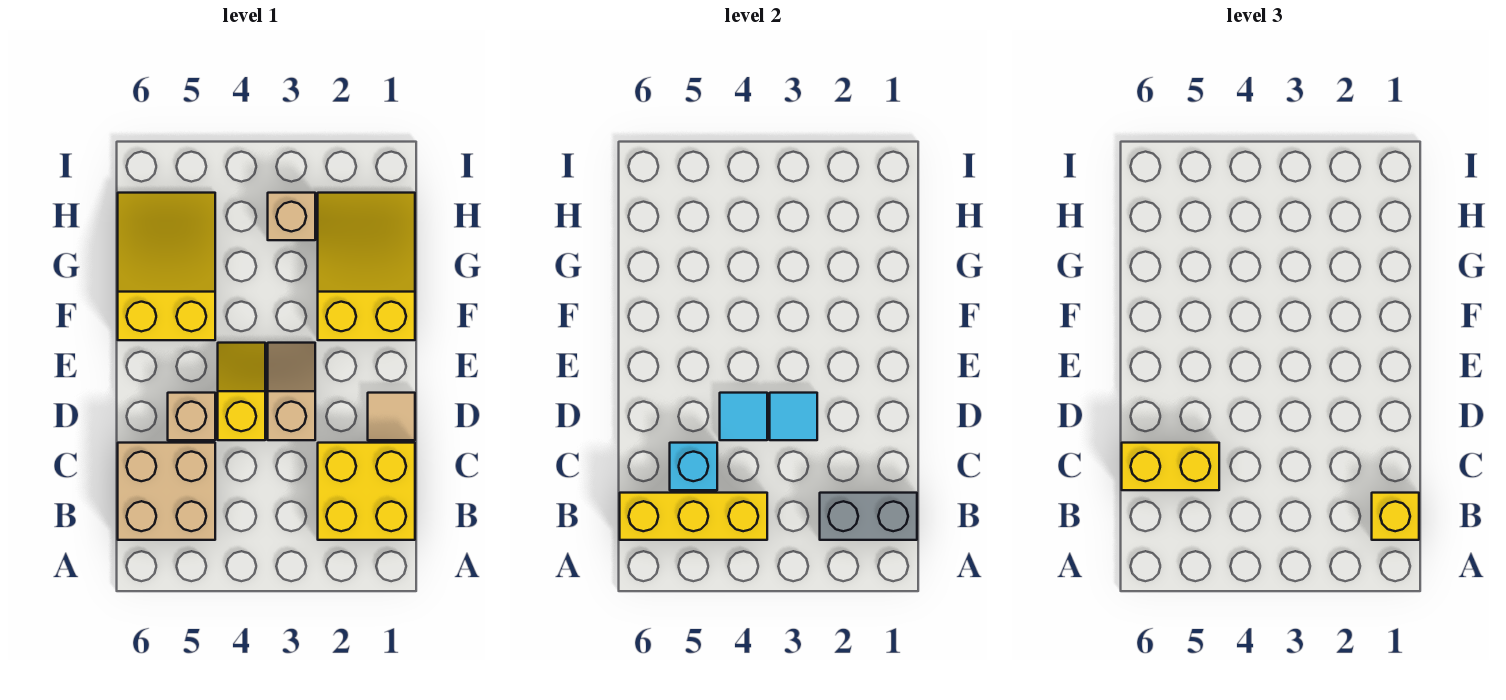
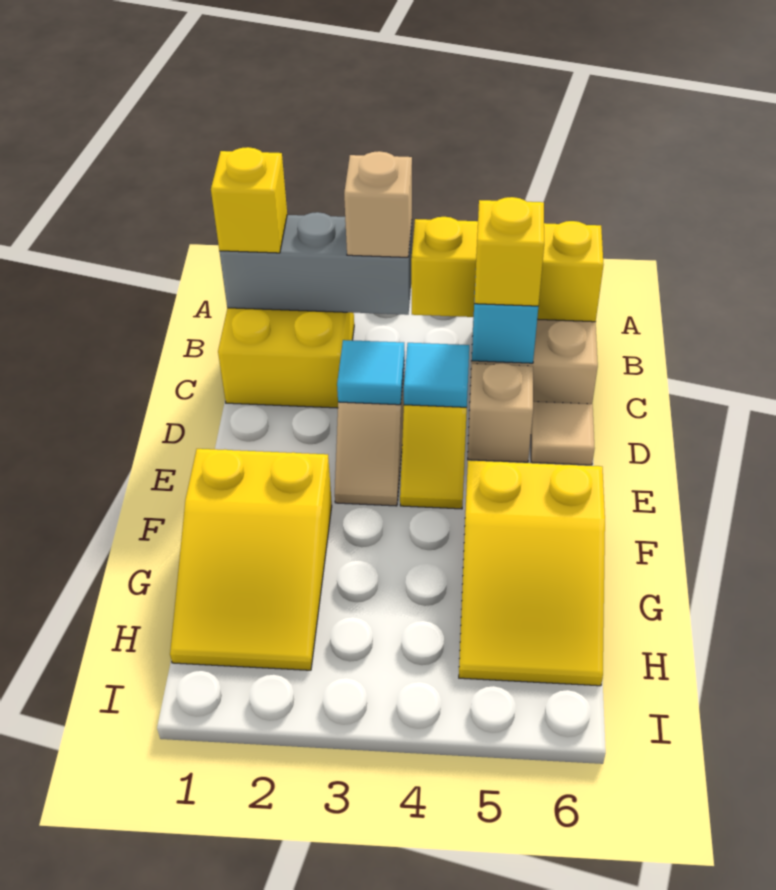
grey brick B1:B2 level 2 -> grey brick B1:B3 level 2
yellow brick C5:C6 level 3 -> yellow brick C5 level 3
tan tile D1 level 1 -> tan tile D6 level 1
tan brick H3 level 1 -> tan brick B3 level 3

